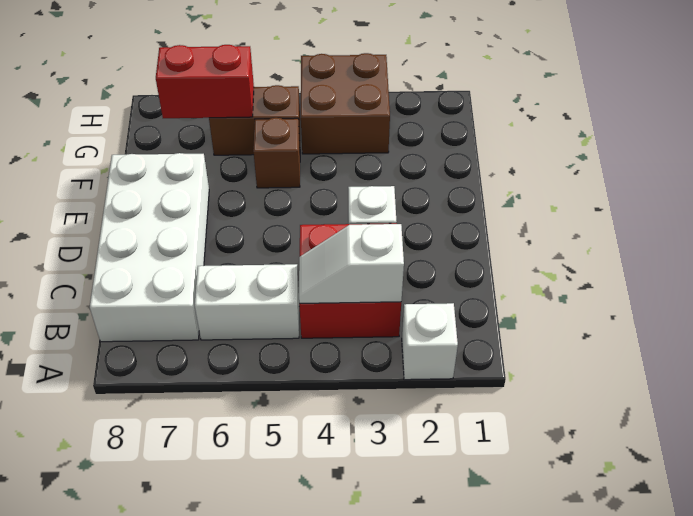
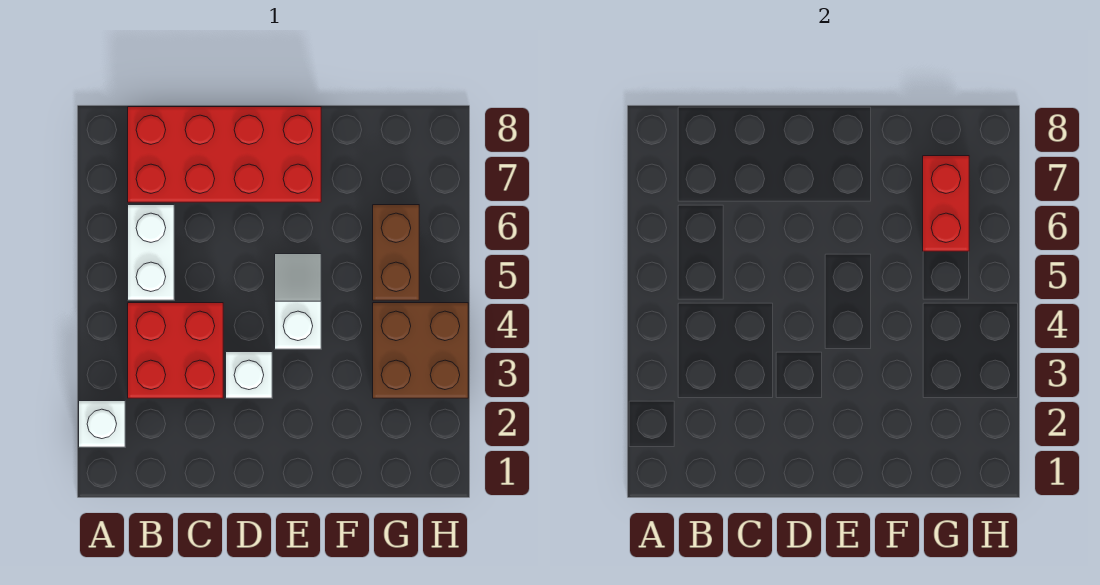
white slope B3:B4 level 2 top 3 -> white slope E4:E5 level 1 top 4
white brick B7:E8 level 1 -> red brick B7:E8 level 1
brown brick F5 level 1 -> none

